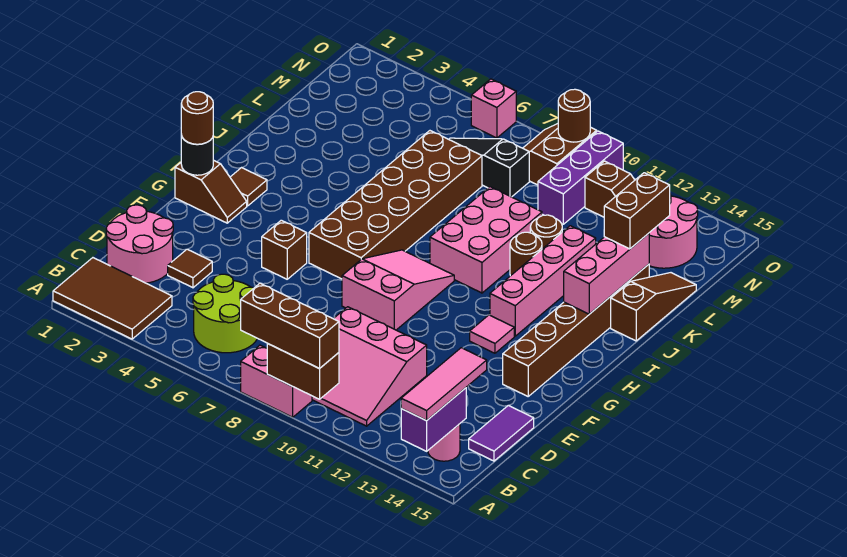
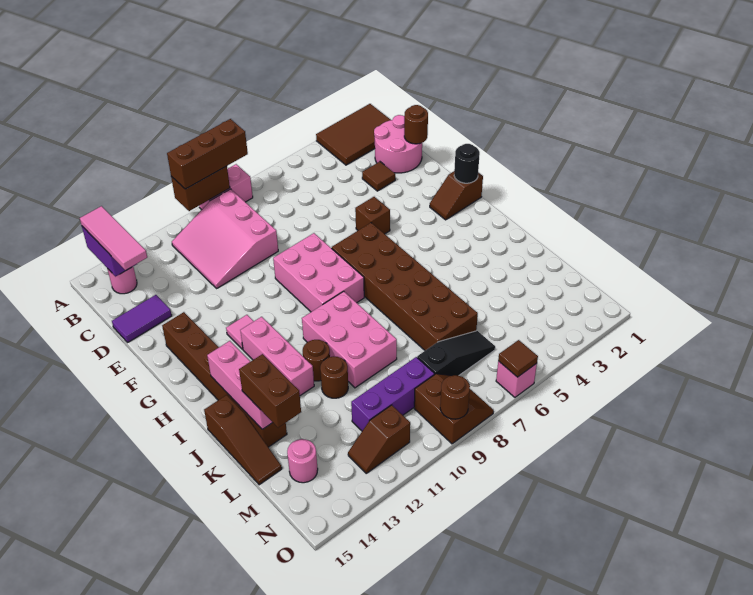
lime round brick B5:C6 level 1 -> none
pink slope B9:D11 level 1 top D -> pink slope B9:D11 level 1 top 9
purple tile C15:D15 level 1 -> purple tile D14:D15 level 1
pink slope F8:H9 level 1 top F -> pink brick F8:H9 level 1
brown round brick G1 level 3 -> brown round brick D1 level 2
brown tile H2 level 1 -> brown tile O6 level 2
pink brick H12:K12 level 1 -> pink brick H12:J12 level 1
purple brick M10:O10 level 1 -> purple brick M9:M11 level 1
pink round brick M13:N14 level 1 -> pink round brick M14 level 1

